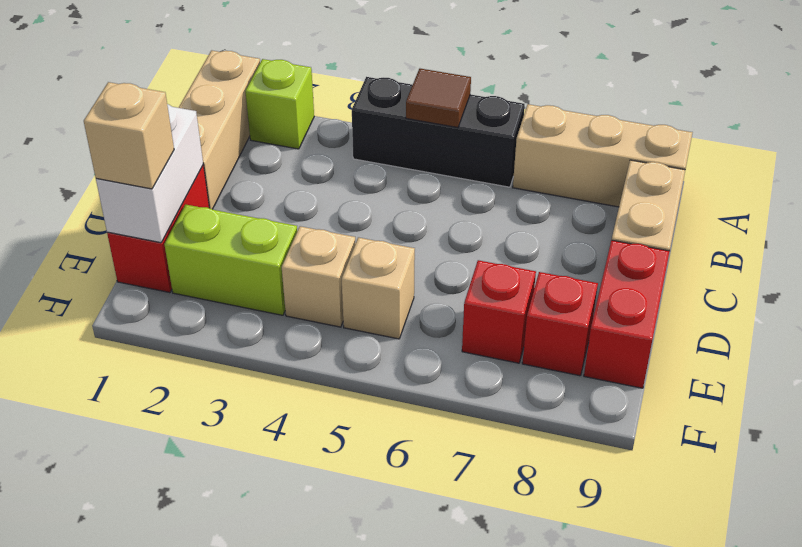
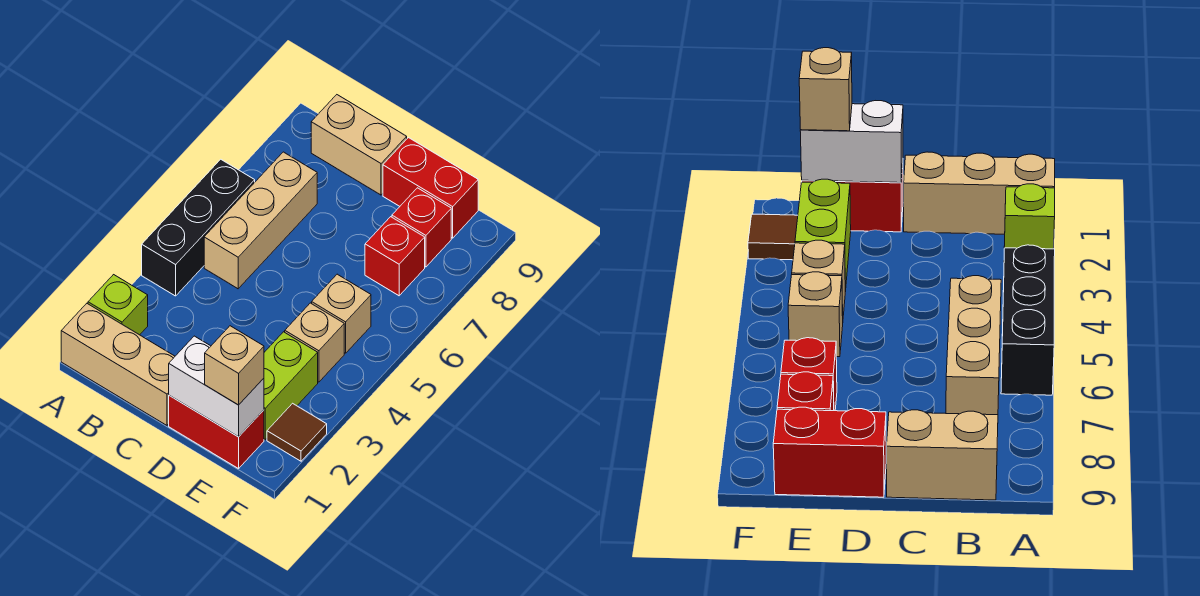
brown tile A5 level 2 -> brown tile F2 level 1
tan brick A7:A9 level 1 -> tan brick B5:B7 level 1

